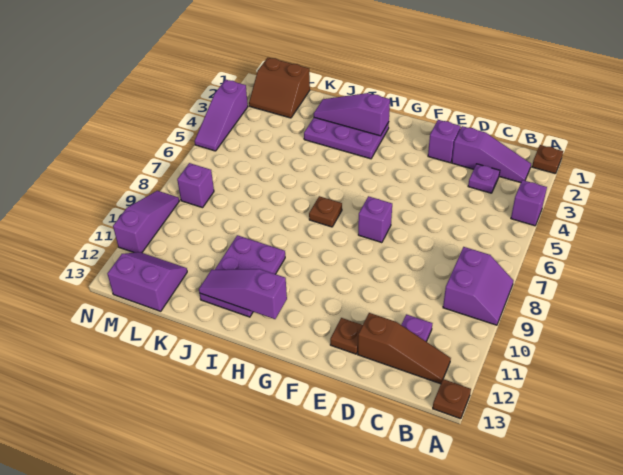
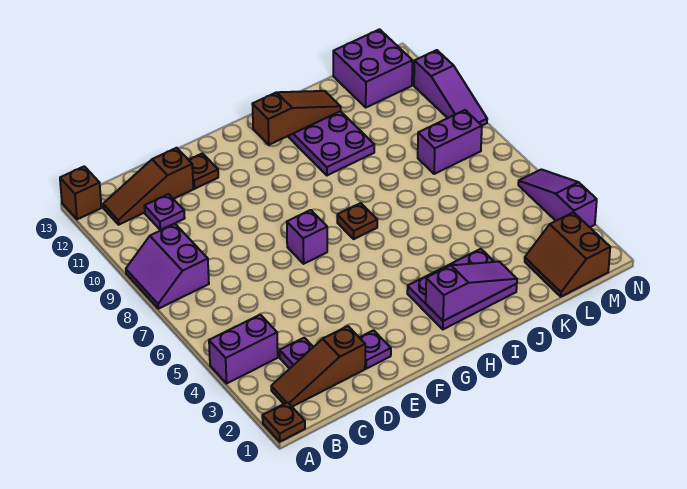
purple brick A4 level 1 -> purple brick A4:B4 level 1
brown plate A13 level 1 -> brown brick A13 level 1
purple slope B2:D2 level 1 top D -> brown slope B2:D2 level 1 top D
purple brick E2 level 1 -> purple plate E2 level 1
purple slope H12:J12 level 2 top H -> brown slope H12:J12 level 2 top H
brown slope L1:M2 level 1 top 1 -> brown slope L1:M2 level 1 top M
purple slope L12:M13 level 1 top 13 -> purple brick L12:M13 level 1
purple brick M8 level 1 -> purple brick L8:M8 level 1

